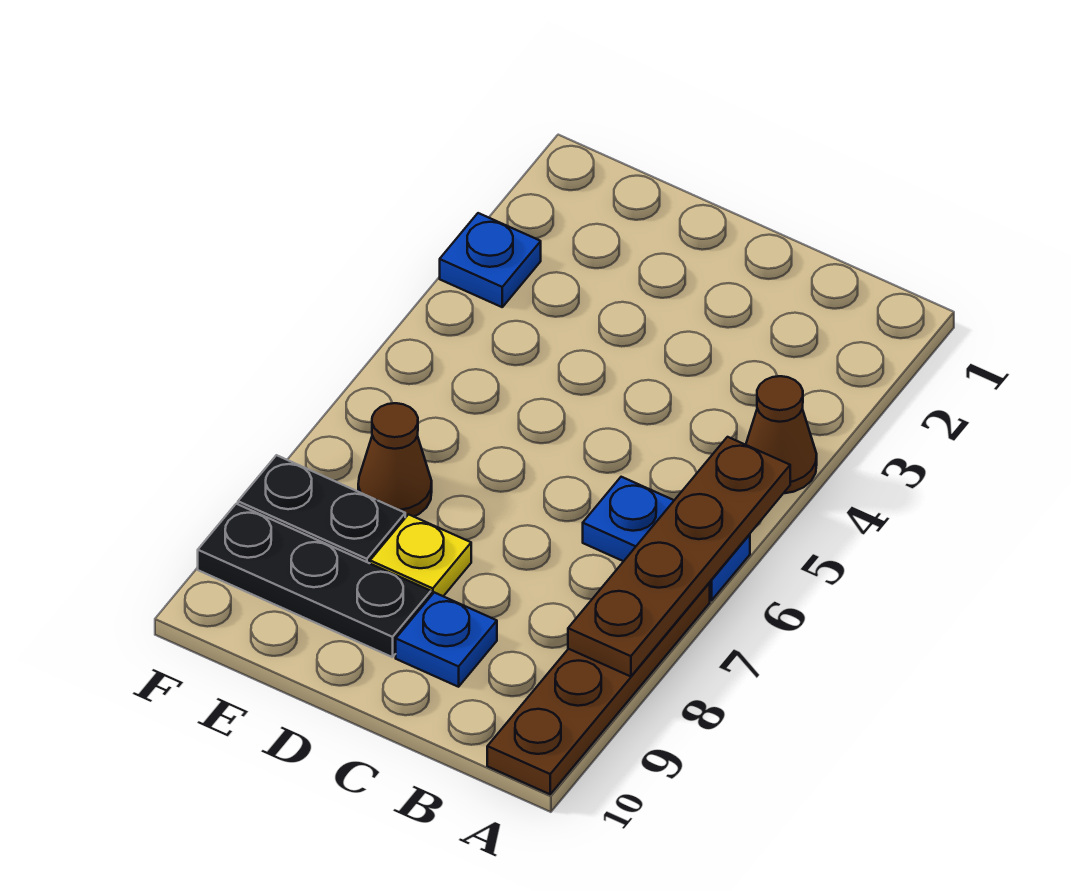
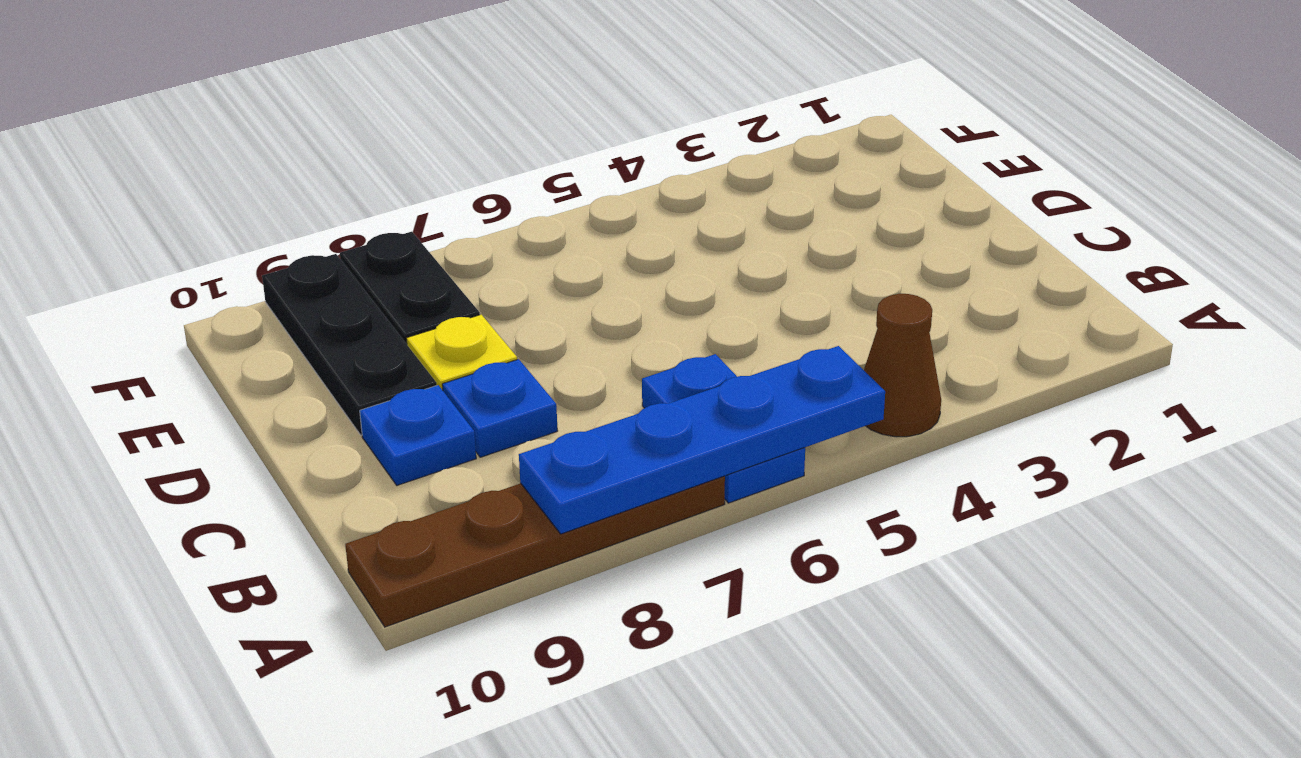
brown plate A5:A8 level 2 -> blue plate A5:A8 level 2
brown cone E7 level 1 -> none
blue plate F3 level 1 -> blue plate C8 level 1

